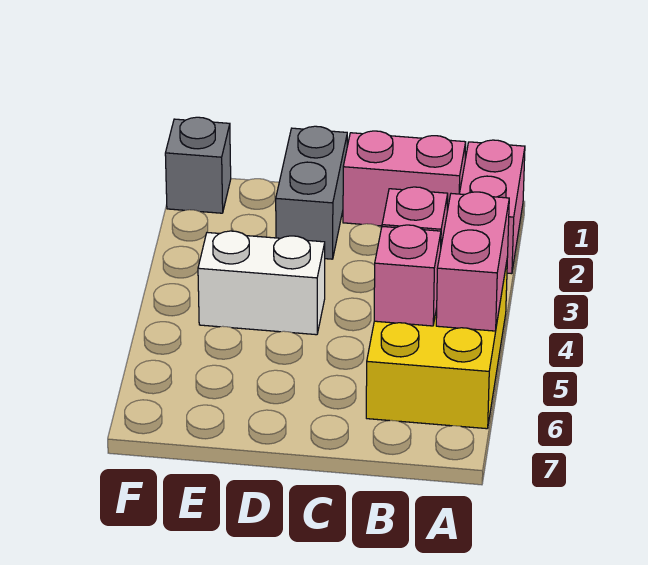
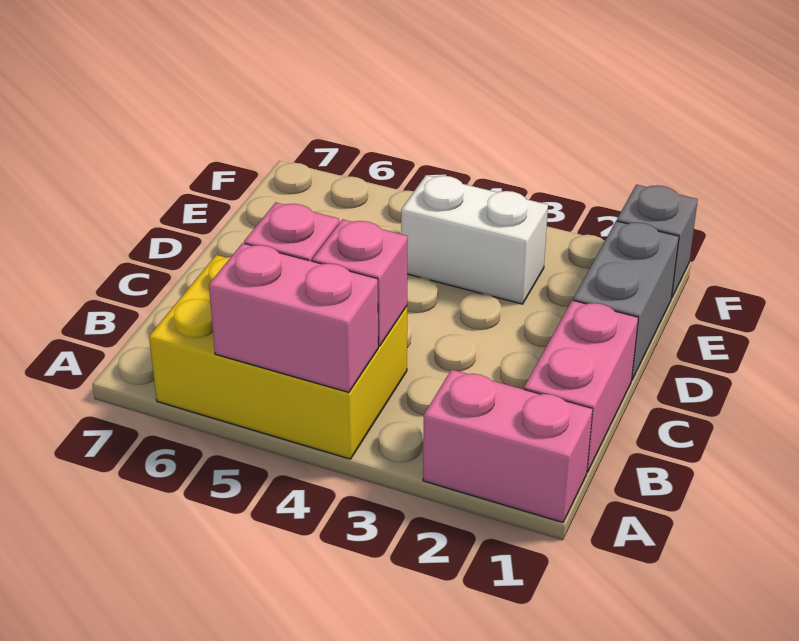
grey brick D1:D2 level 1 -> grey brick D1:E1 level 1
white brick D4:E4 level 1 -> white brick E3:E4 level 1

